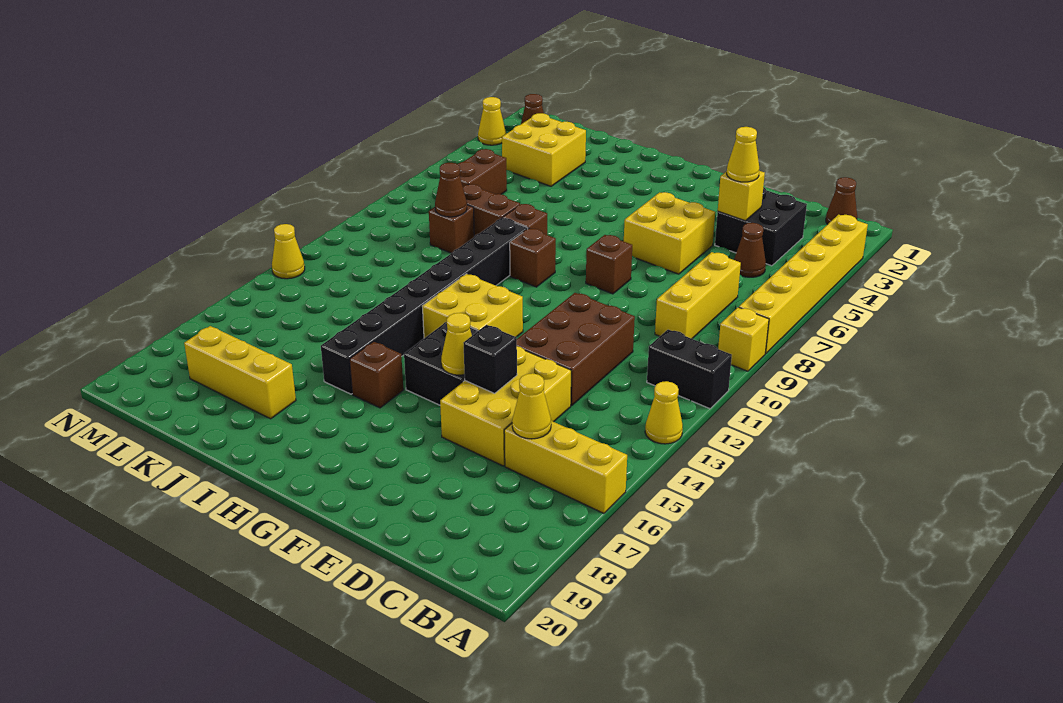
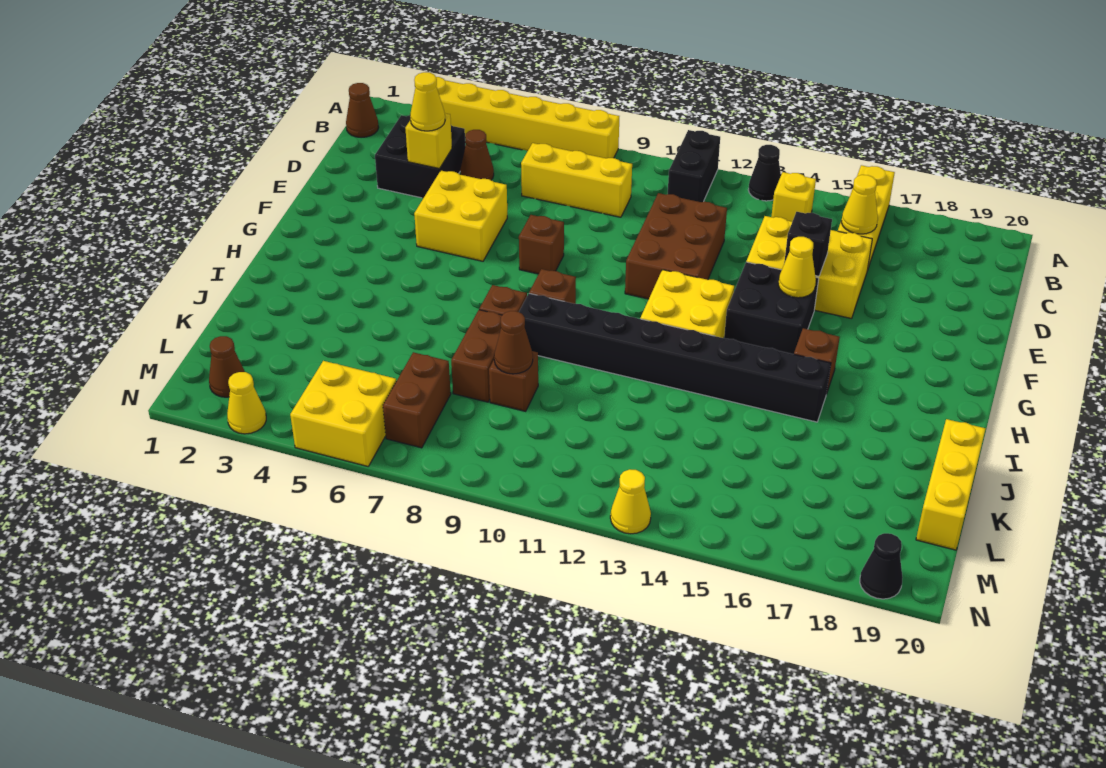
yellow brick A9 level 1 -> yellow brick B14 level 1
yellow cone A13 level 1 -> black cone A13 level 1
brown brick D11:E13 level 1 -> brown brick D11:F12 level 1
yellow brick J18:L18 level 1 -> yellow brick J20:L20 level 1
yellow brick K3:L4 level 1 -> yellow brick M5:N6 level 1
brown brick L6:L7 level 1 -> brown brick L7:M7 level 1
none -> black cone N19 level 1

